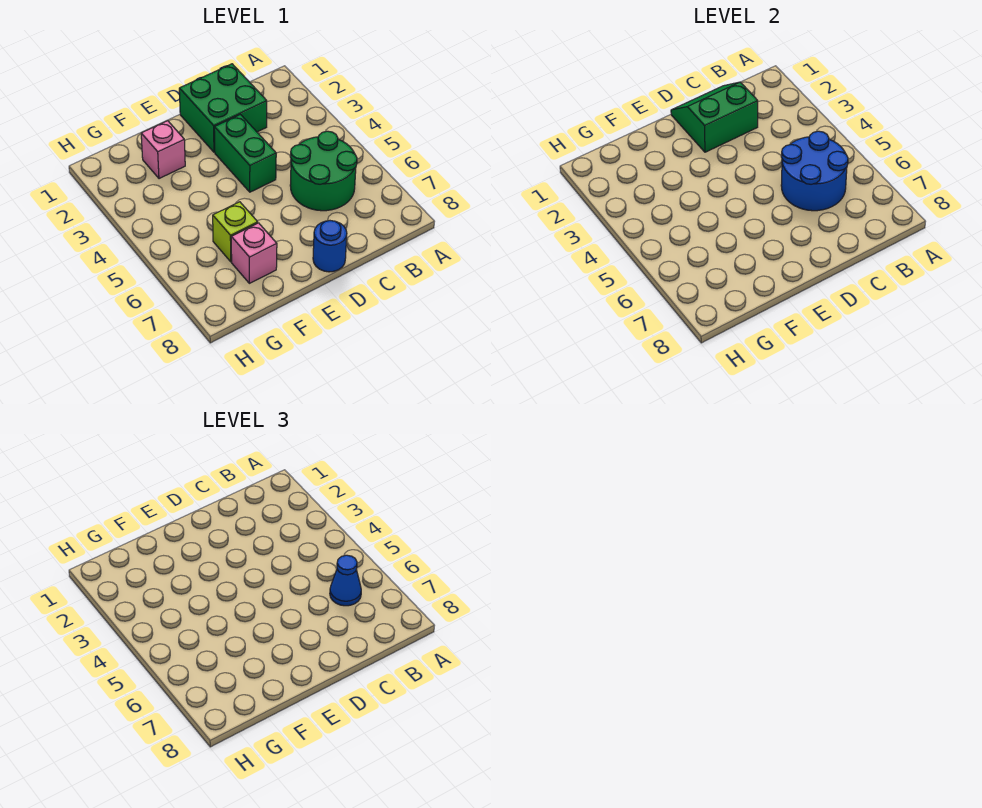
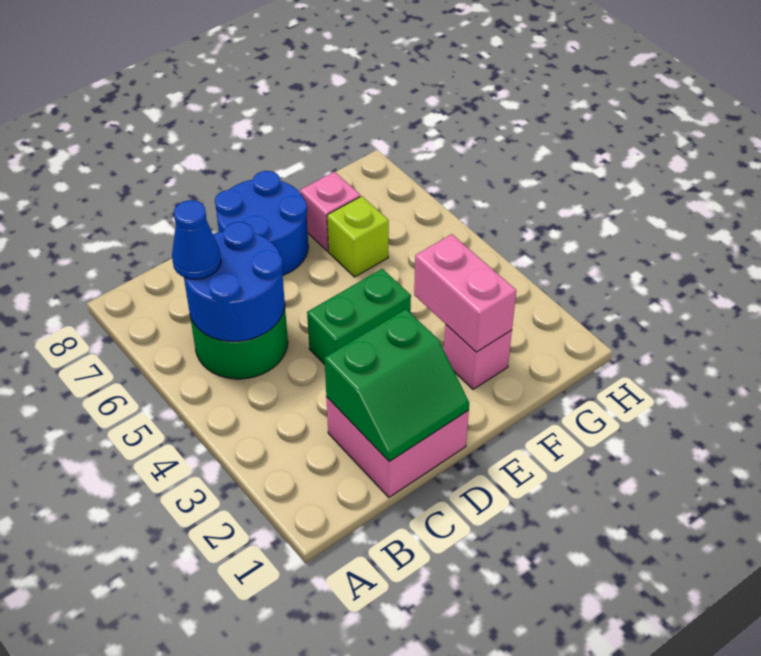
green brick C1:D2 level 1 -> pink brick C1:D2 level 1
green brick D3:D4 level 1 -> green brick D4:E4 level 1
blue round brick D8 level 1 -> blue round brick D7:E8 level 1
none -> pink brick F2:F3 level 2

